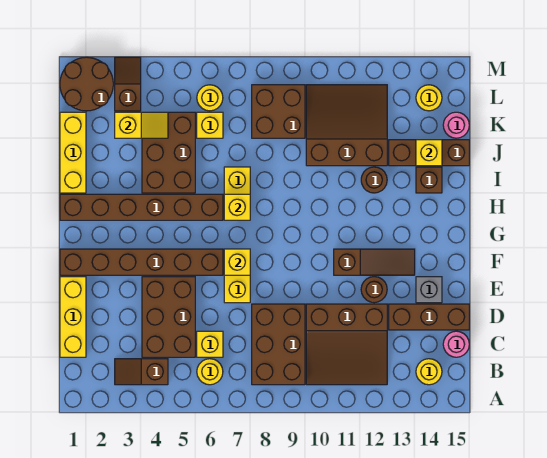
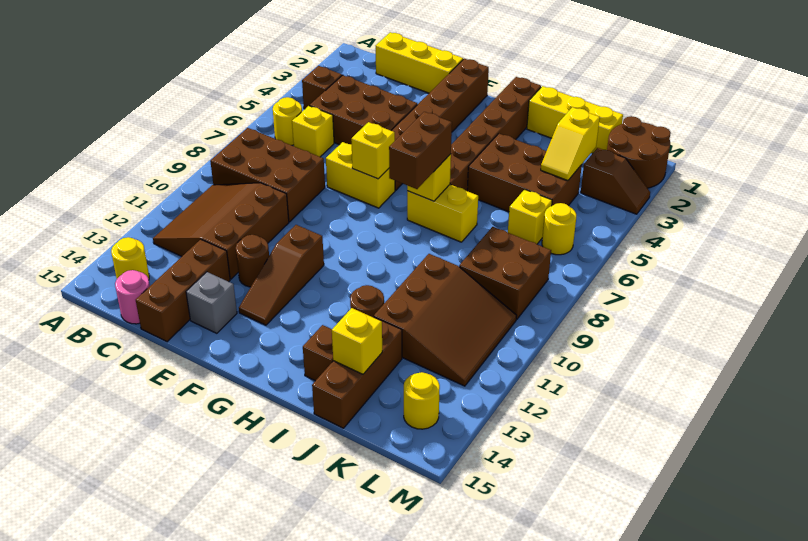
none -> brown brick H7:H8 level 3
pink round brick K15 level 1 -> none

